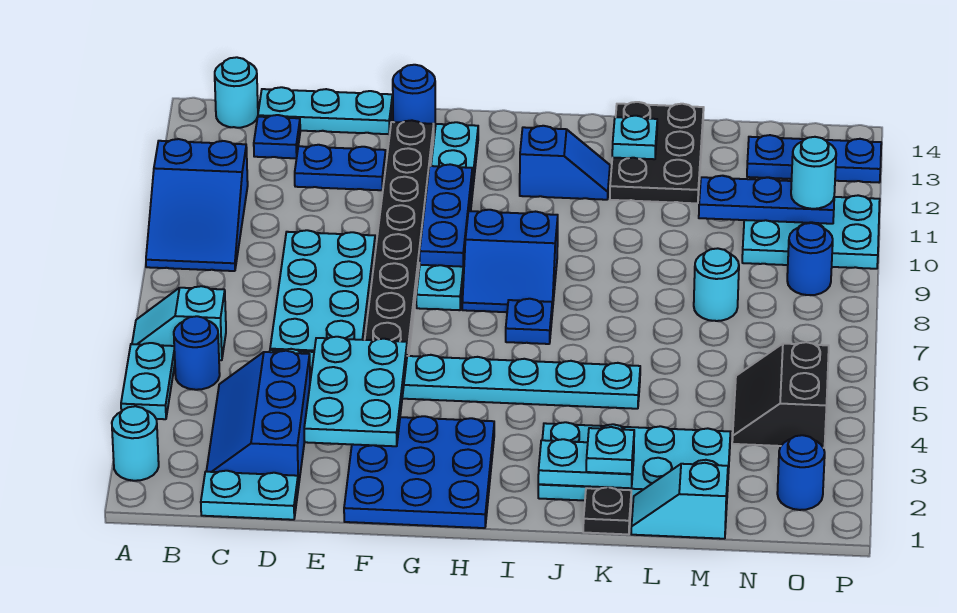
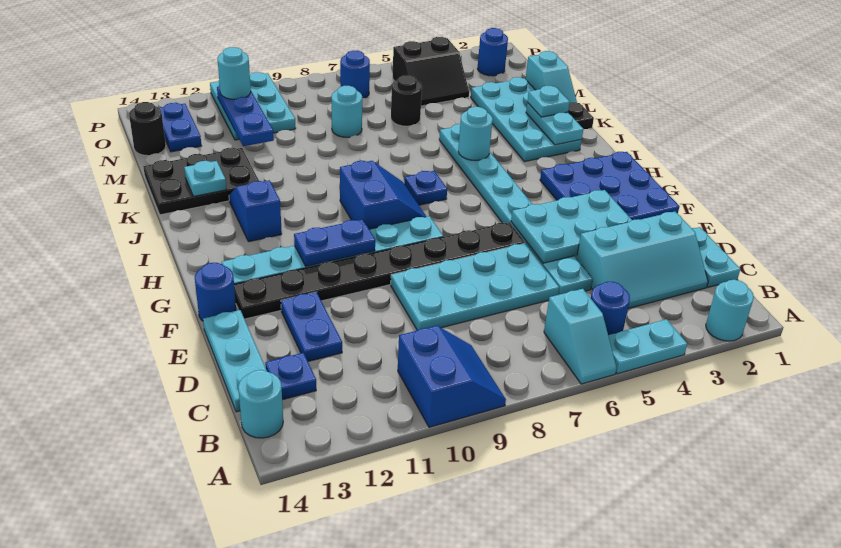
blue slope A9:B11 level 1 top 11 -> blue slope A9:B10 level 1 top 10
blue slope C2:D4 level 1 top D -> cyan slope C2:D4 level 1 top D
blue plate G9:G11 level 2 -> blue plate G10:G11 level 2
none -> cyan round brick J5 level 2
none -> black round brick M6 level 1
blue plate N13:P13 level 1 -> blue plate N13:O13 level 1
none -> black round brick N14 level 1
blue round brick O9 level 1 -> blue round brick O7 level 1

